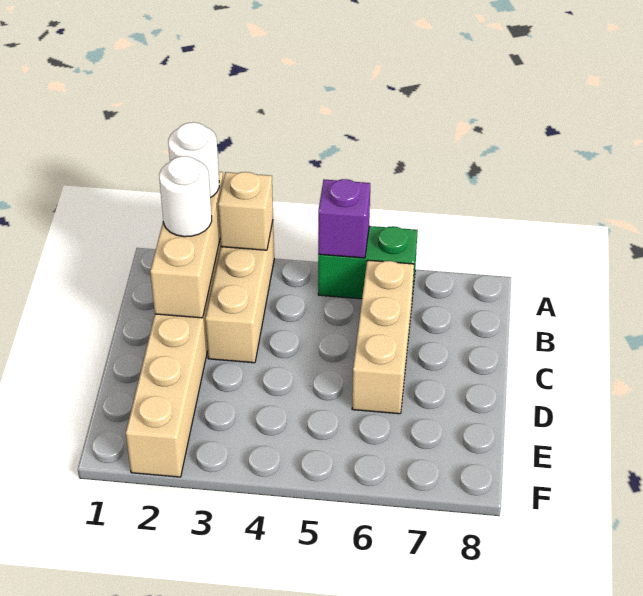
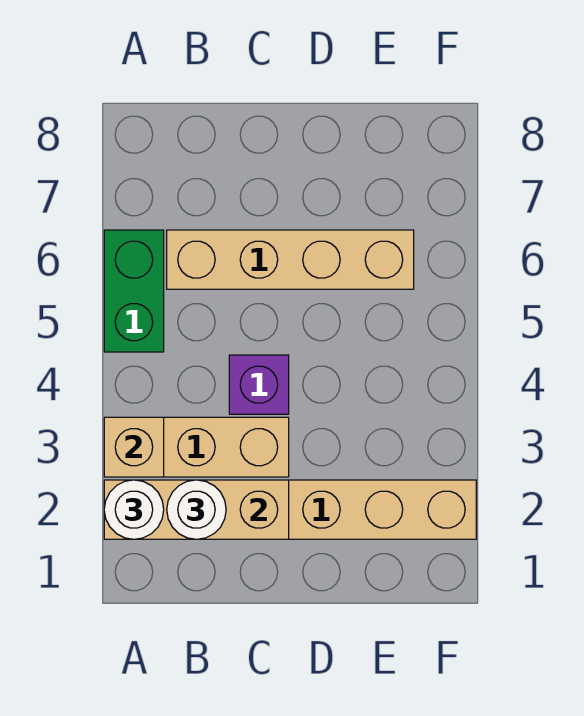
purple brick A5 level 2 -> purple brick C4 level 1
tan brick B6:D6 level 1 -> tan brick B6:E6 level 1

